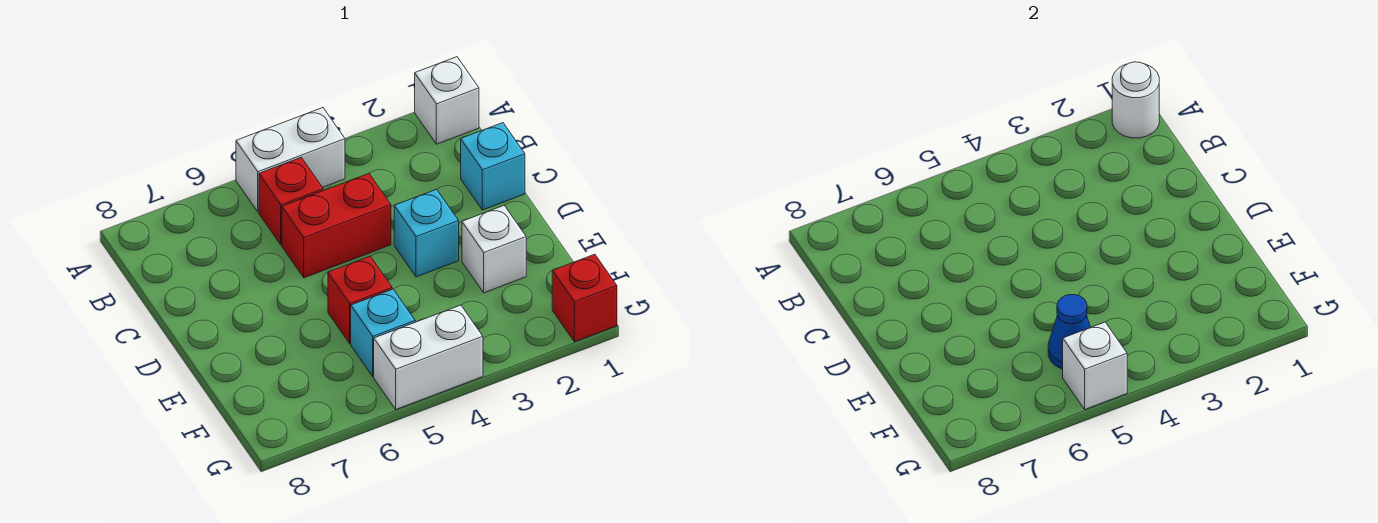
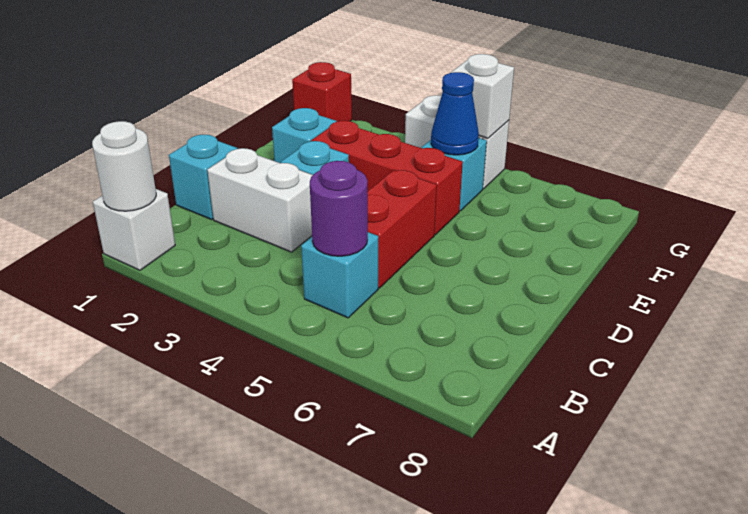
white brick A4:A5 level 1 -> white brick C2:C3 level 1
red brick B5 level 1 -> cyan brick B5 level 1
none -> purple round brick B5 level 2
red brick C4:C5 level 1 -> red brick C5:D5 level 1
white brick E2 level 1 -> cyan brick E2 level 1
red brick E5 level 1 -> red brick E3:E5 level 1

